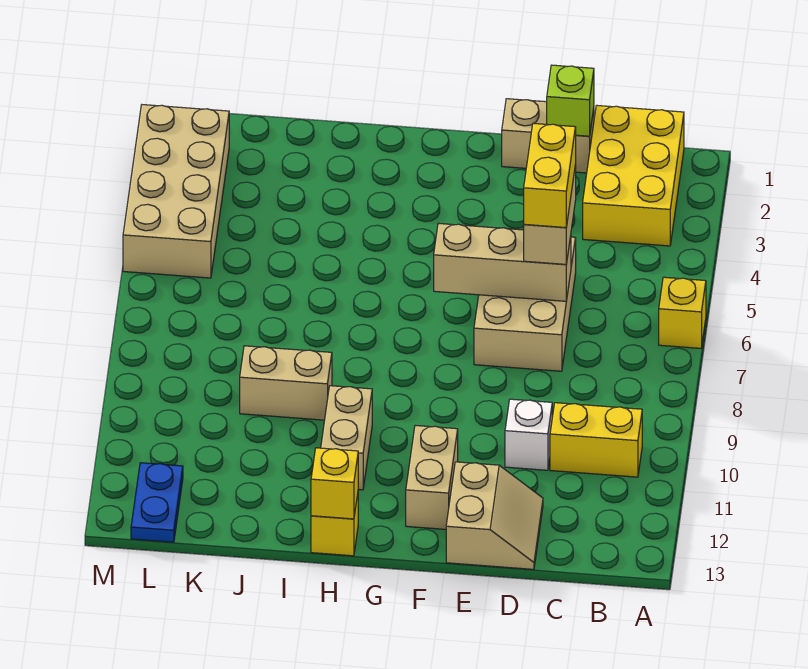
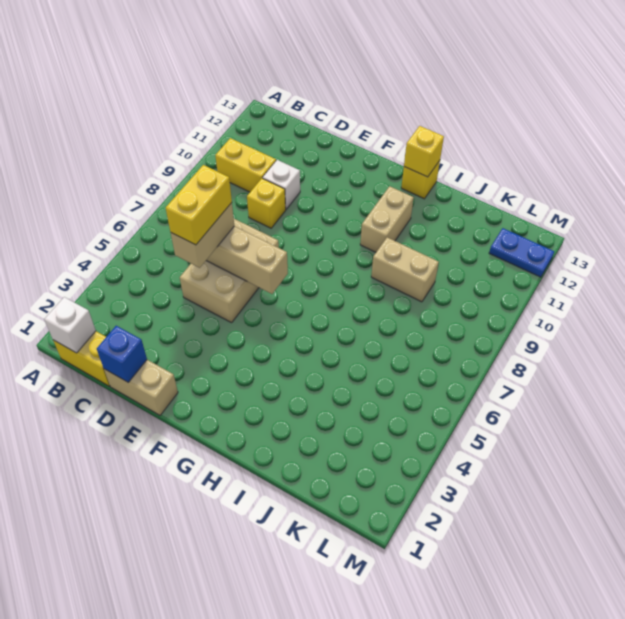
yellow brick A6 level 1 -> yellow brick D9 level 1
yellow brick B1:C3 level 1 -> yellow brick B1:C1 level 1
none -> white brick B1 level 2
lime brick D1 level 2 -> blue brick D1 level 2
tan slope D12:E13 level 1 top E -> none
tan brick F11:F12 level 1 -> none
tan brick L2:M5 level 1 -> none
blue plate L12:L13 level 1 -> blue plate L12:M12 level 1

